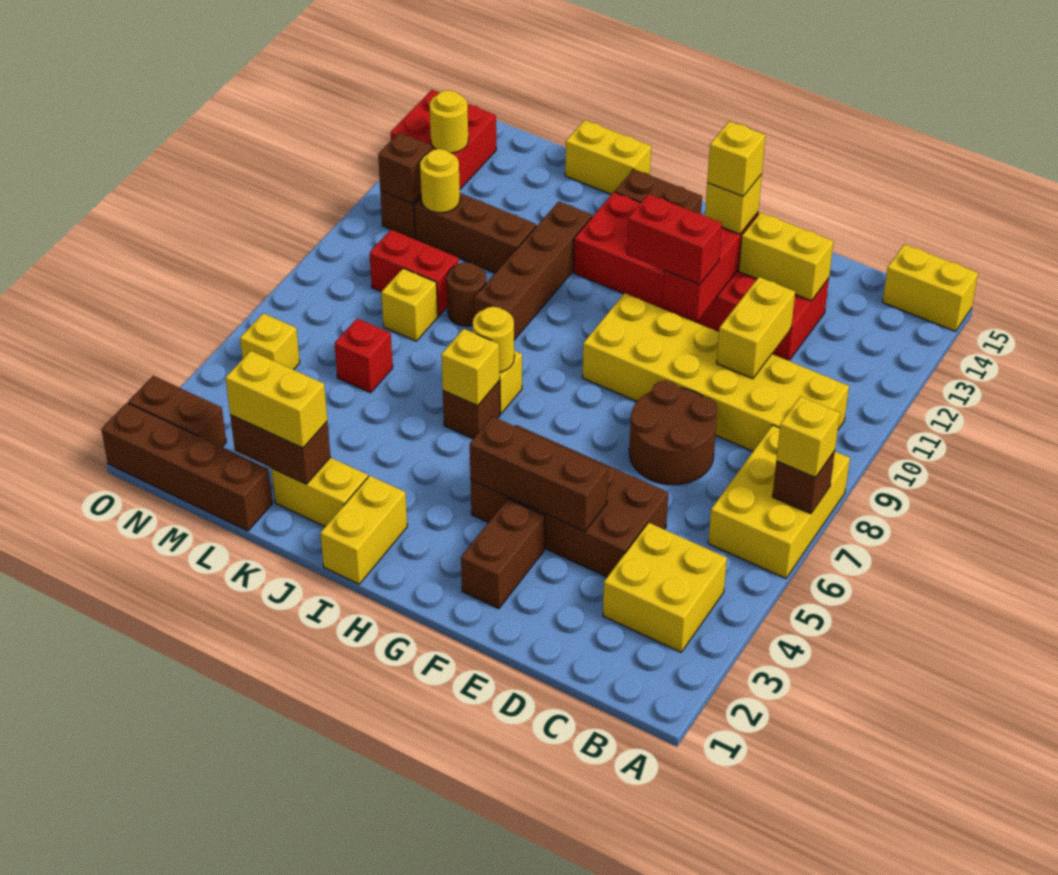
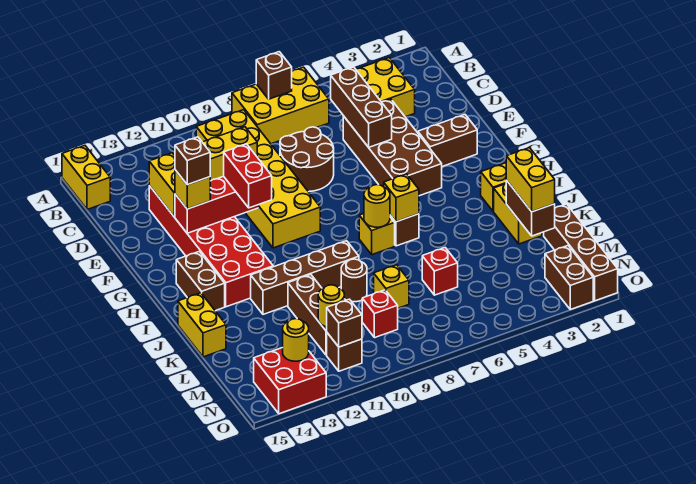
yellow brick A7 level 3 -> none
brown brick E4:G4 level 2 -> brown brick C5:E5 level 2
yellow brick F13 level 4 -> brown brick F13 level 4
red brick L9:M9 level 1 -> red brick M9 level 1
yellow brick N5 level 1 -> none

